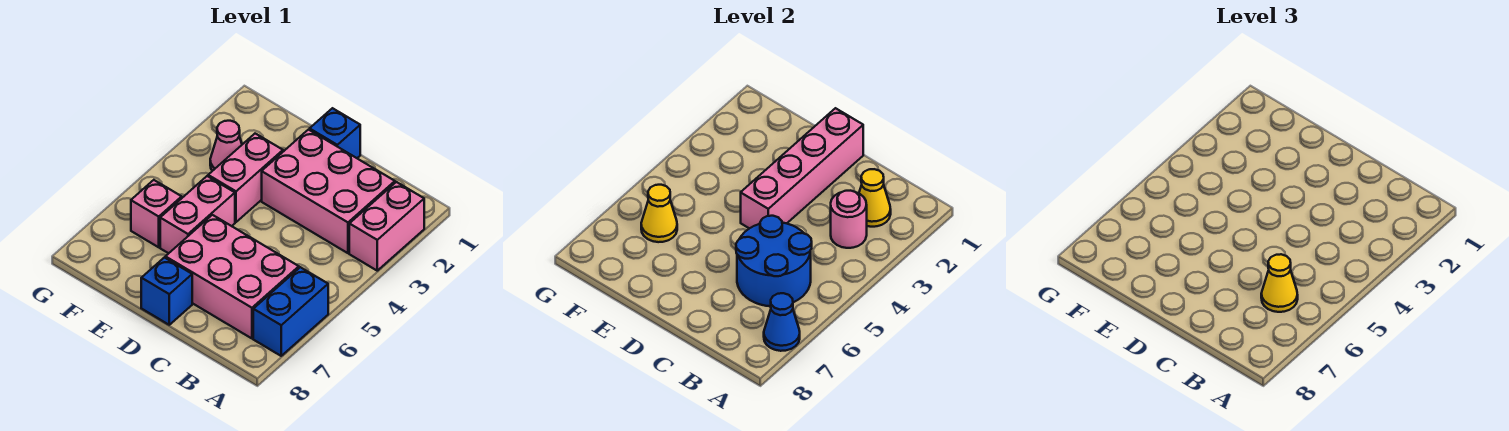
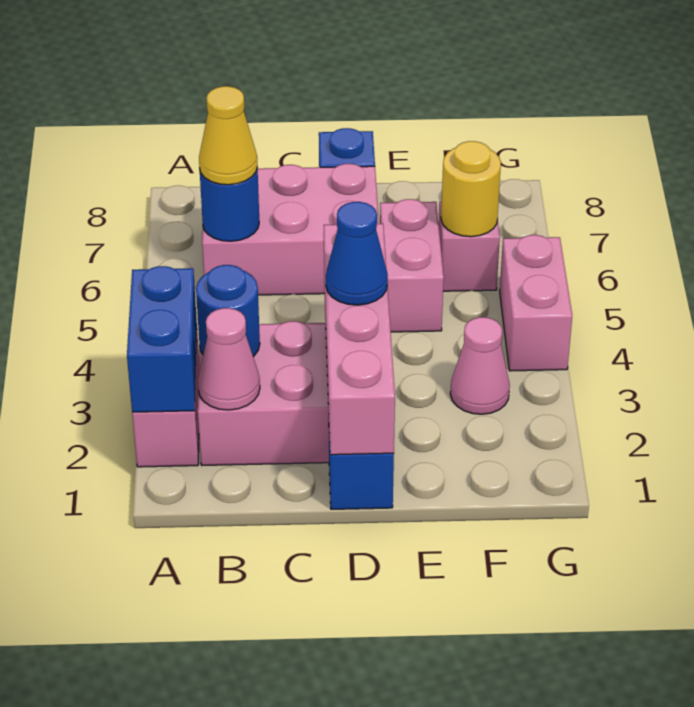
blue brick A6:A7 level 1 -> blue brick A2:A3 level 2
blue cone A7 level 2 -> blue cone D3 level 3
yellow cone B2 level 2 -> pink cone B2 level 2
pink round brick B3 level 2 -> blue round brick B3 level 2
blue round brick B5:C6 level 2 -> blue round brick B6 level 2
pink brick E3:E4 level 1 -> pink brick G4:G5 level 1
yellow cone F6 level 2 -> yellow round brick F6 level 2

